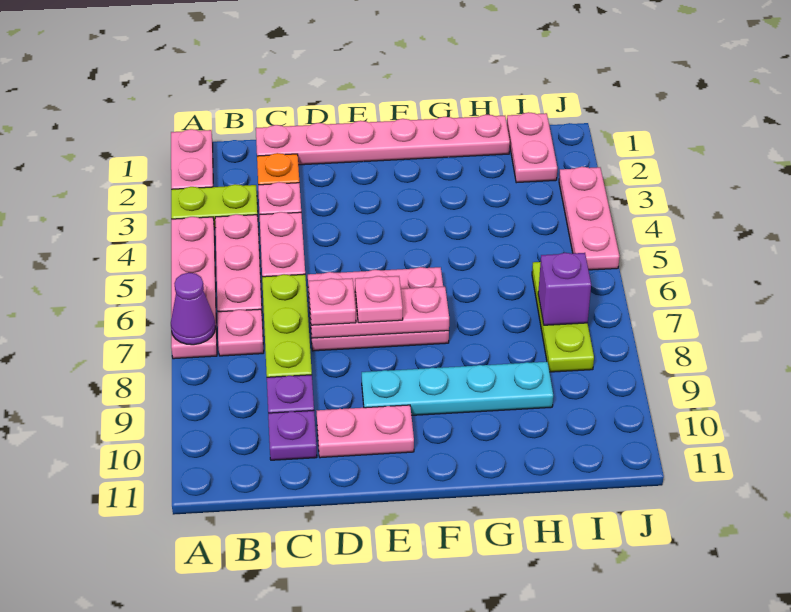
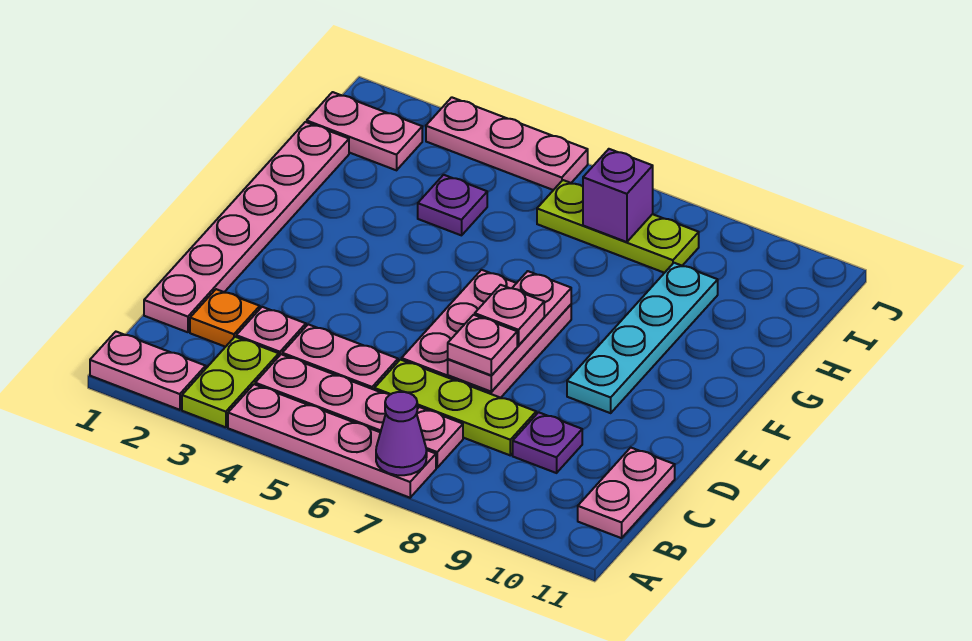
purple plate C10 level 1 -> purple plate H4 level 1
pink plate D10:E10 level 1 -> pink plate B11:C11 level 1

